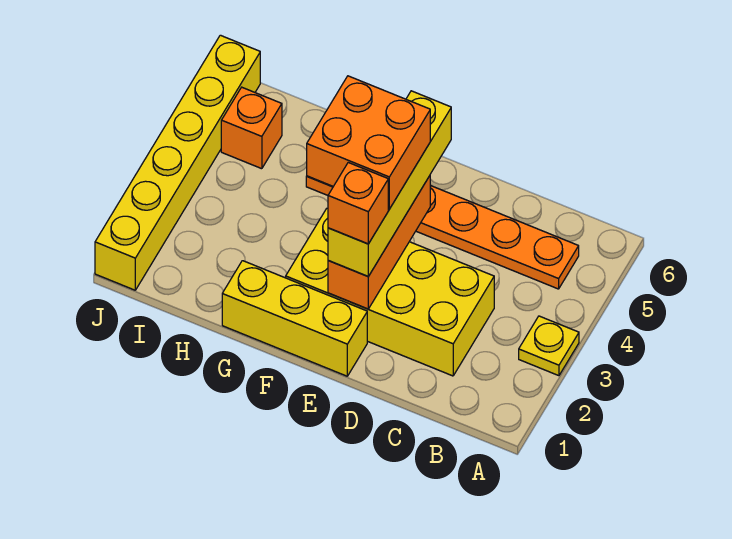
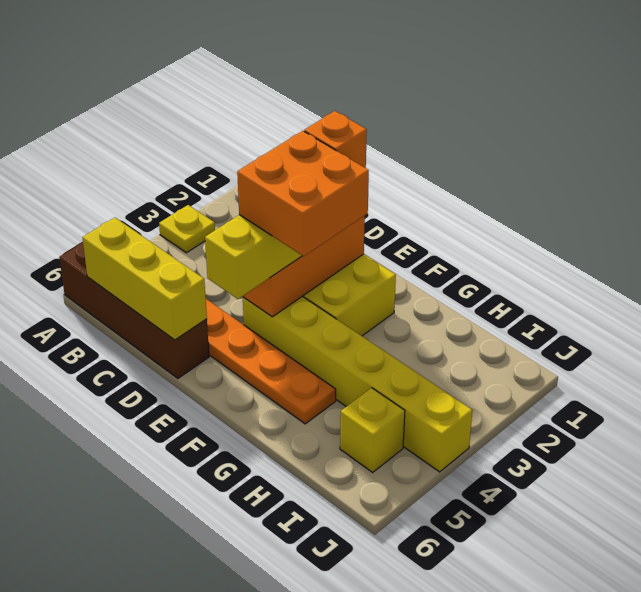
none -> brown brick A6:D6 level 1
yellow brick E1:G1 level 1 -> yellow brick B6:D6 level 2
orange brick I5 level 1 -> yellow brick I5 level 1
yellow brick J1:J6 level 1 -> yellow brick E4:J4 level 1

